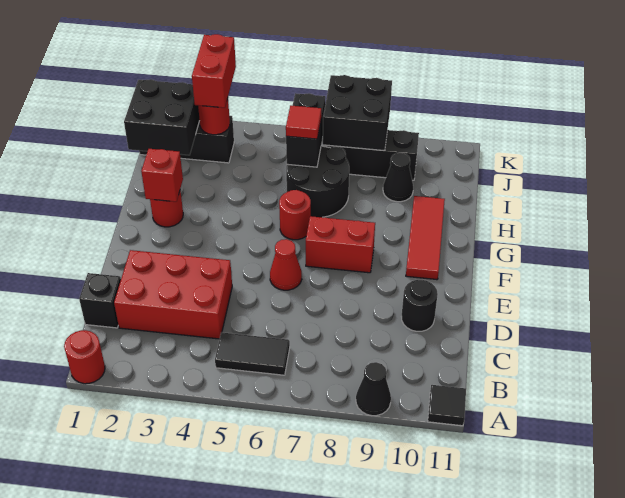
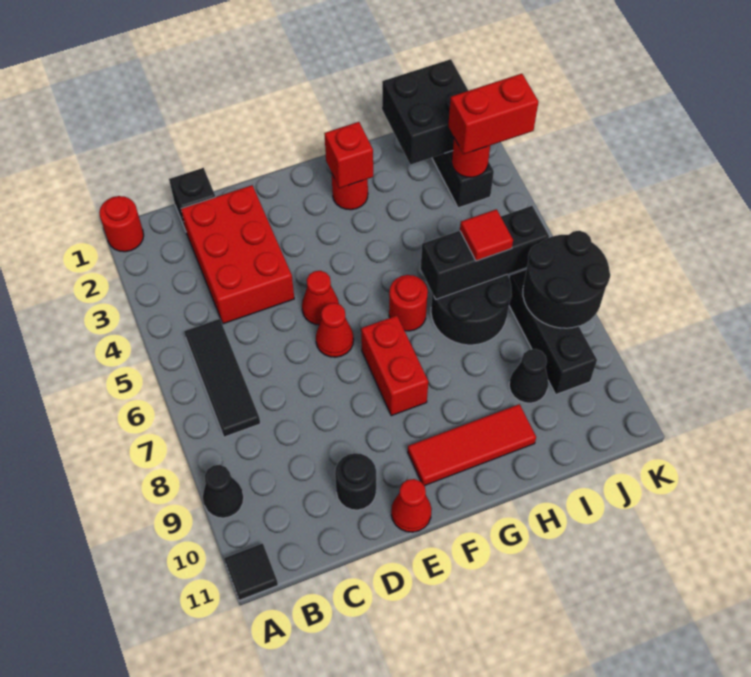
black tile B5:B6 level 1 -> black tile B5:B7 level 1
none -> red cone E5 level 1
none -> red cone E11 level 1
black brick I6:J6 level 2 -> black brick H6:J6 level 2
black brick J7:K8 level 2 -> black round brick J7:K8 level 2

